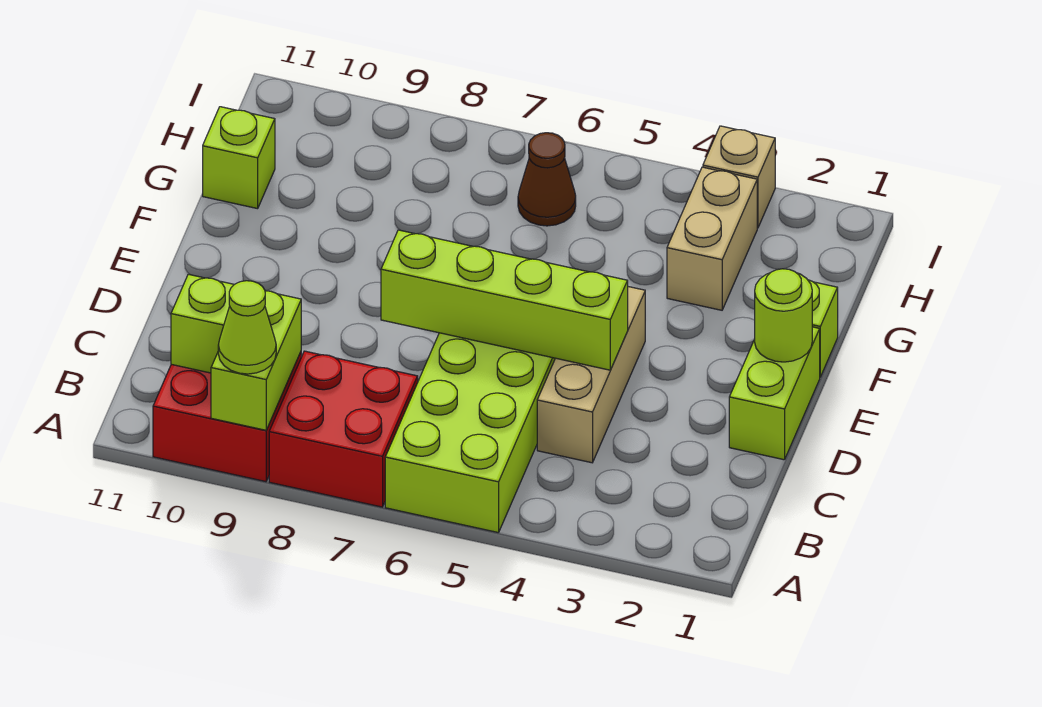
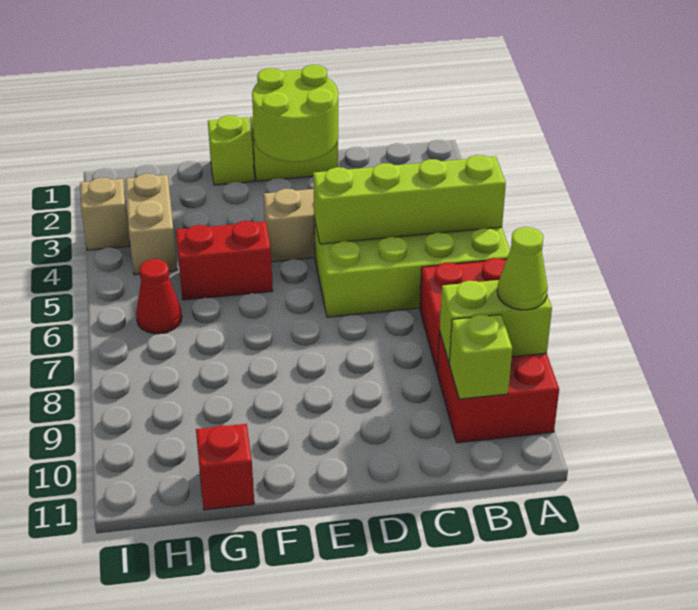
lime brick D4:D7 level 2 -> lime brick A5:D5 level 2
lime round brick E1 level 2 -> lime round brick D1:E2 level 2
none -> red brick F5:G5 level 1
tan brick G3:H3 level 1 -> tan brick H3:H4 level 1
lime brick G11 level 1 -> red brick G11 level 1
brown cone H6 level 1 -> red cone H6 level 1

